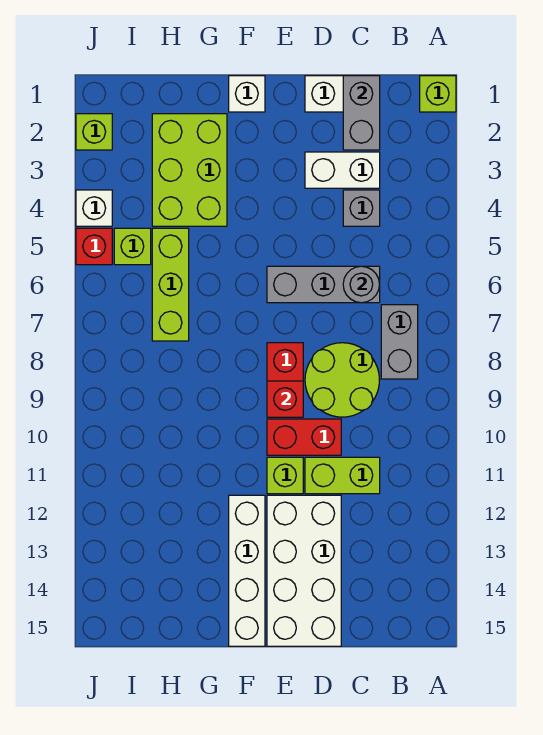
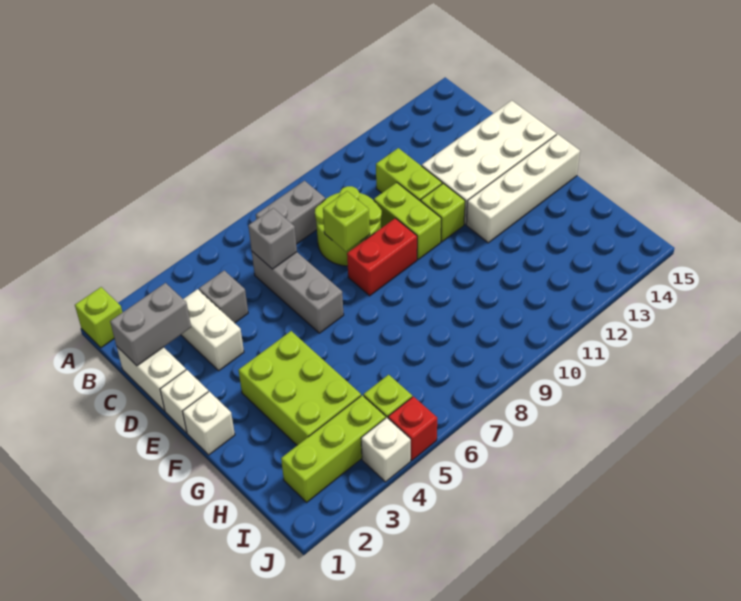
grey round brick C6 level 2 -> grey brick C6 level 2
red brick D10:E10 level 1 -> lime brick D10:E10 level 1
none -> white brick E1 level 1
red brick E9 level 2 -> none
lime brick G2:H4 level 1 -> lime brick F3:H4 level 1
lime brick H5:H7 level 1 -> lime brick I2:I4 level 1
lime brick J2 level 1 -> lime brick D8 level 2

